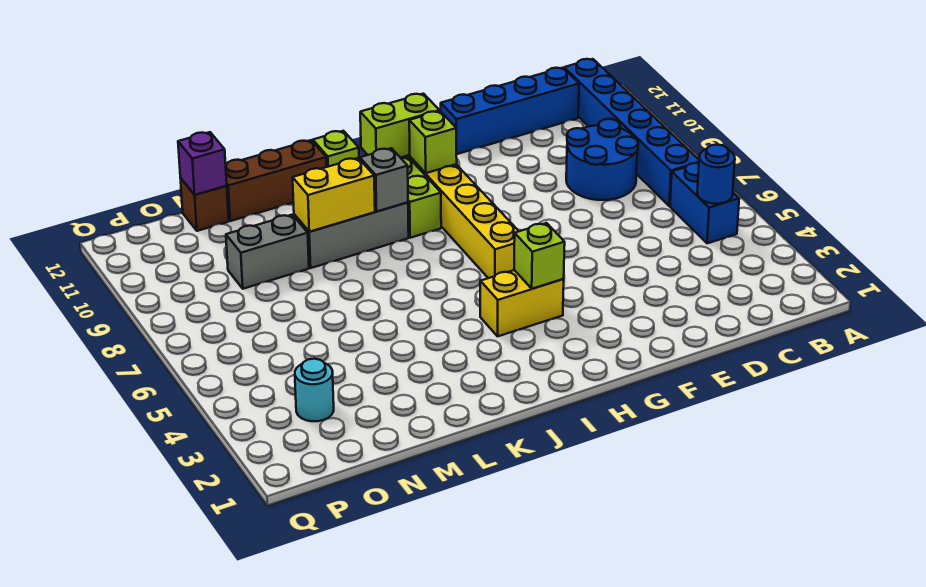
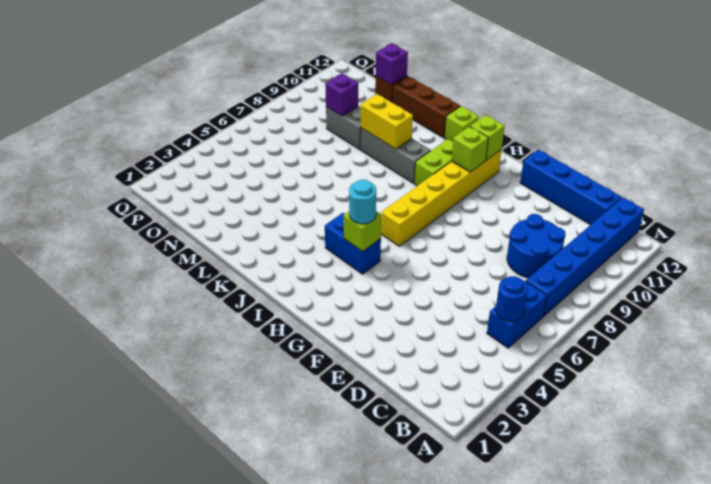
yellow brick H4:I4 level 1 -> blue brick H4:I4 level 1
lime brick H11:I11 level 2 -> lime brick H11 level 2
grey brick J9 level 2 -> none
none -> purple brick N9 level 2
cyan round brick O3 level 1 -> cyan round brick H4 level 3

